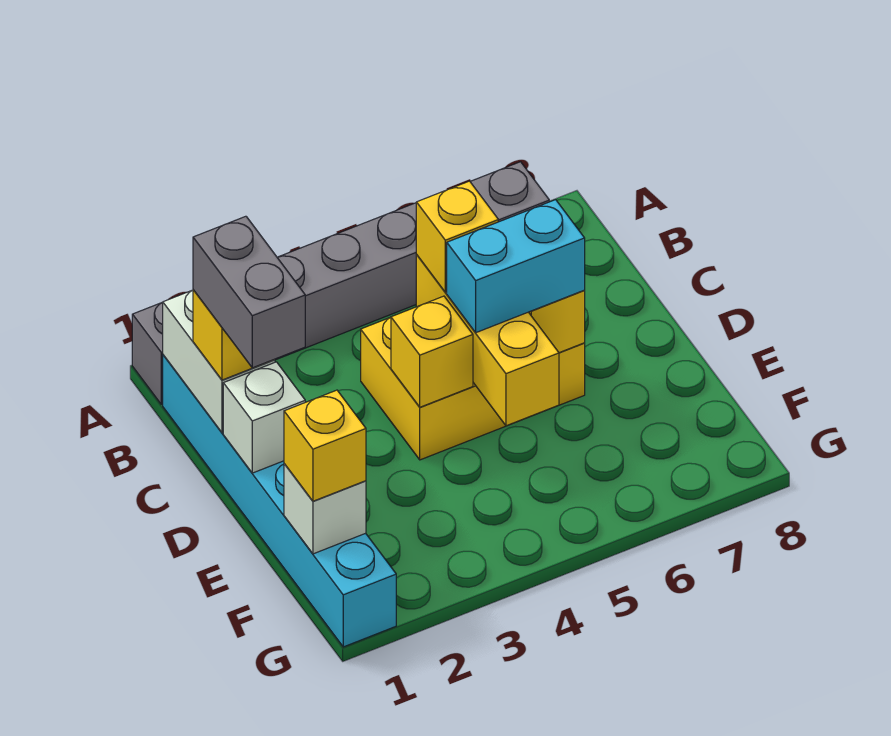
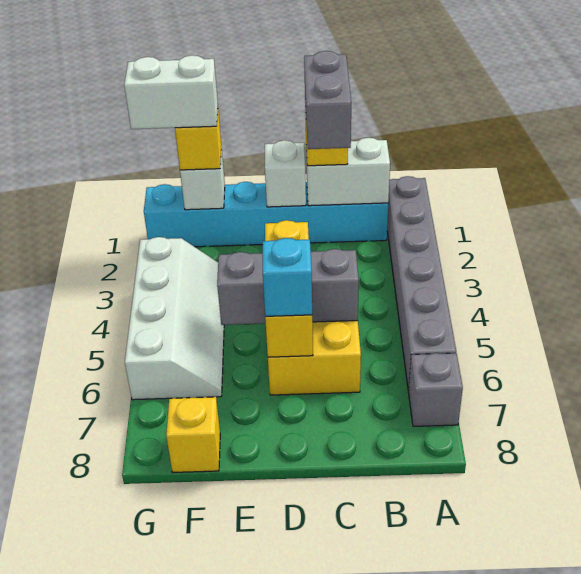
grey brick C1:D1 level 4 -> grey brick C1:C2 level 4
yellow brick C5:E5 level 2 -> grey brick C5:E5 level 2
yellow brick C5 level 3 -> yellow brick F8 level 1
cyan brick D5:D6 level 3 -> cyan brick D6 level 3
none -> white brick F1:G1 level 4
none -> white slope F3:G6 level 1 top G

